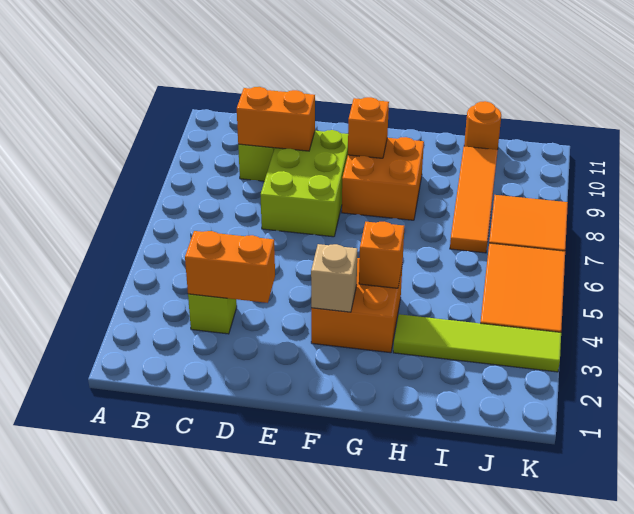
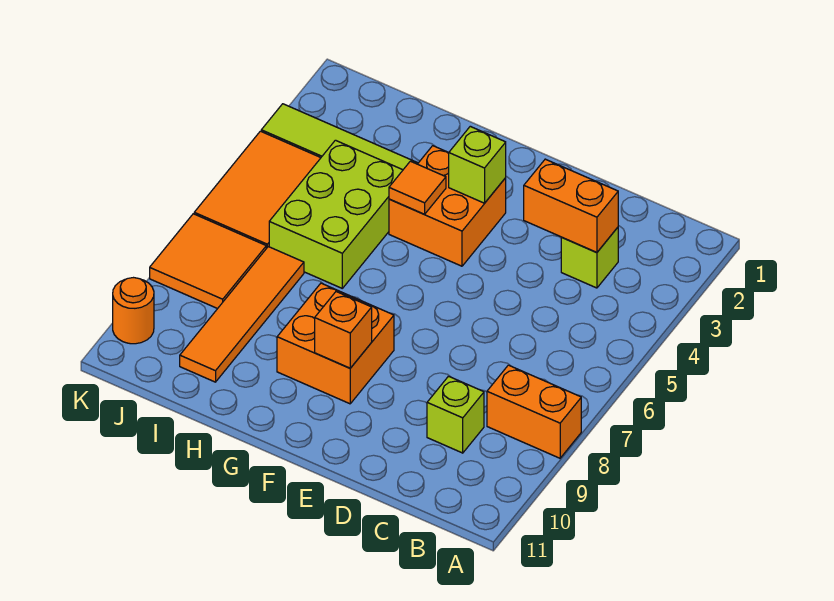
orange brick C9:D9 level 2 -> orange brick A8:B8 level 1
lime brick D7:E9 level 1 -> lime brick H4:I6 level 1
tan brick F3 level 2 -> lime brick F3 level 2
orange brick G4 level 2 -> orange tile G4 level 2
orange round brick I11 level 1 -> orange round brick K10 level 1

